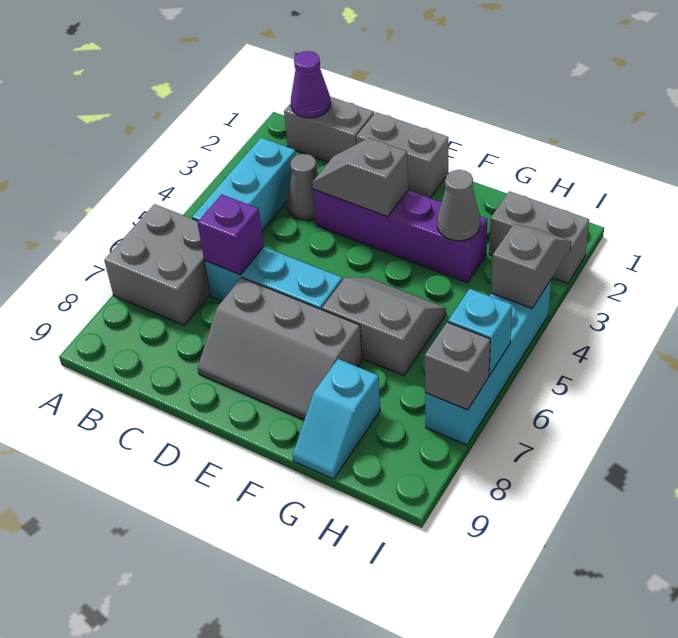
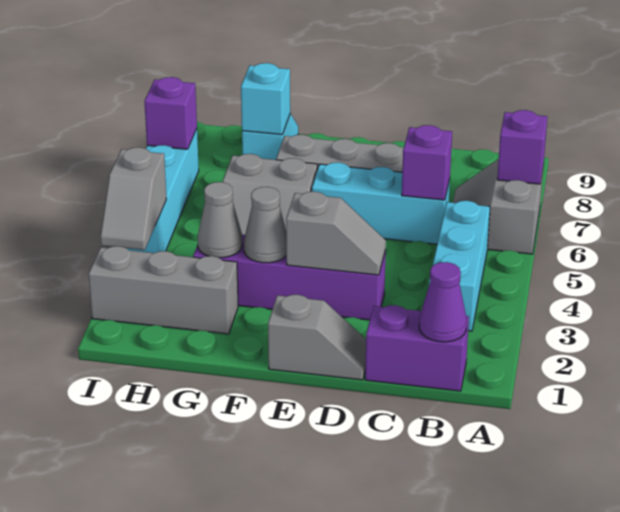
grey brick A6:B7 level 1 -> grey slope A6:B7 level 1 top A
none -> purple brick A7 level 2
grey brick B1:C1 level 1 -> purple brick B1:C1 level 1
grey cone C3 level 1 -> grey cone F3 level 2
grey brick D1:E1 level 1 -> grey slope D1:E1 level 1 top E
grey brick H2:I2 level 1 -> grey brick G2:I2 level 1
cyan brick I6 level 2 -> cyan brick G8 level 2
grey brick I7 level 2 -> purple brick I7 level 2

